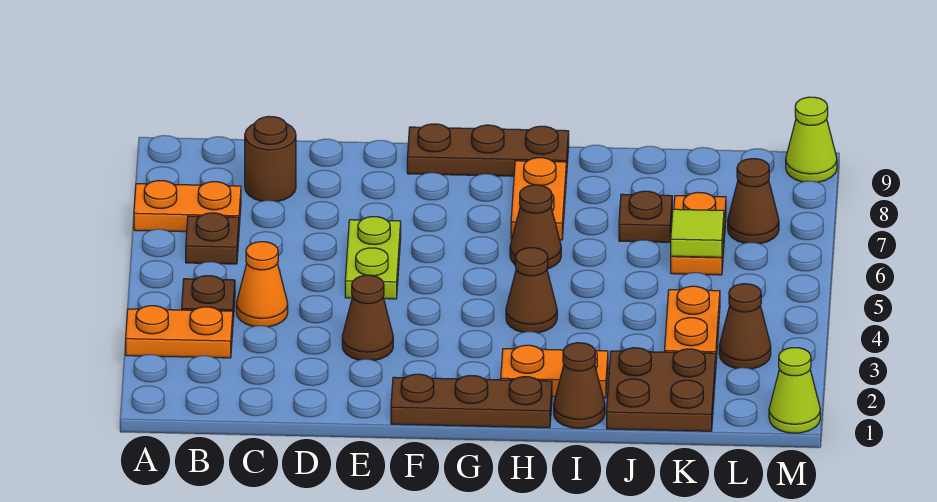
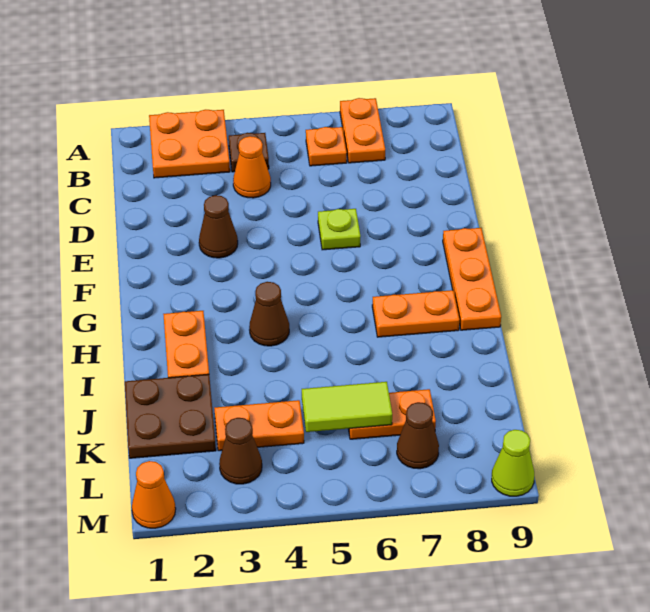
orange plate A3:B3 level 1 -> orange plate A2:B3 level 1
brown plate B6 level 1 -> orange plate B6 level 1
brown round brick C8 level 1 -> none
lime plate E5:E6 level 1 -> lime plate E6 level 1
brown plate F1:H1 level 1 -> none
brown plate F9:H9 level 1 -> orange plate F9:H9 level 1
brown cone H6 level 1 -> none
brown cone I1 level 1 -> none
brown plate J7 level 1 -> none
lime tile K6 level 2 -> lime tile K5:K6 level 2
lime cone M1 level 1 -> orange cone M1 level 1

